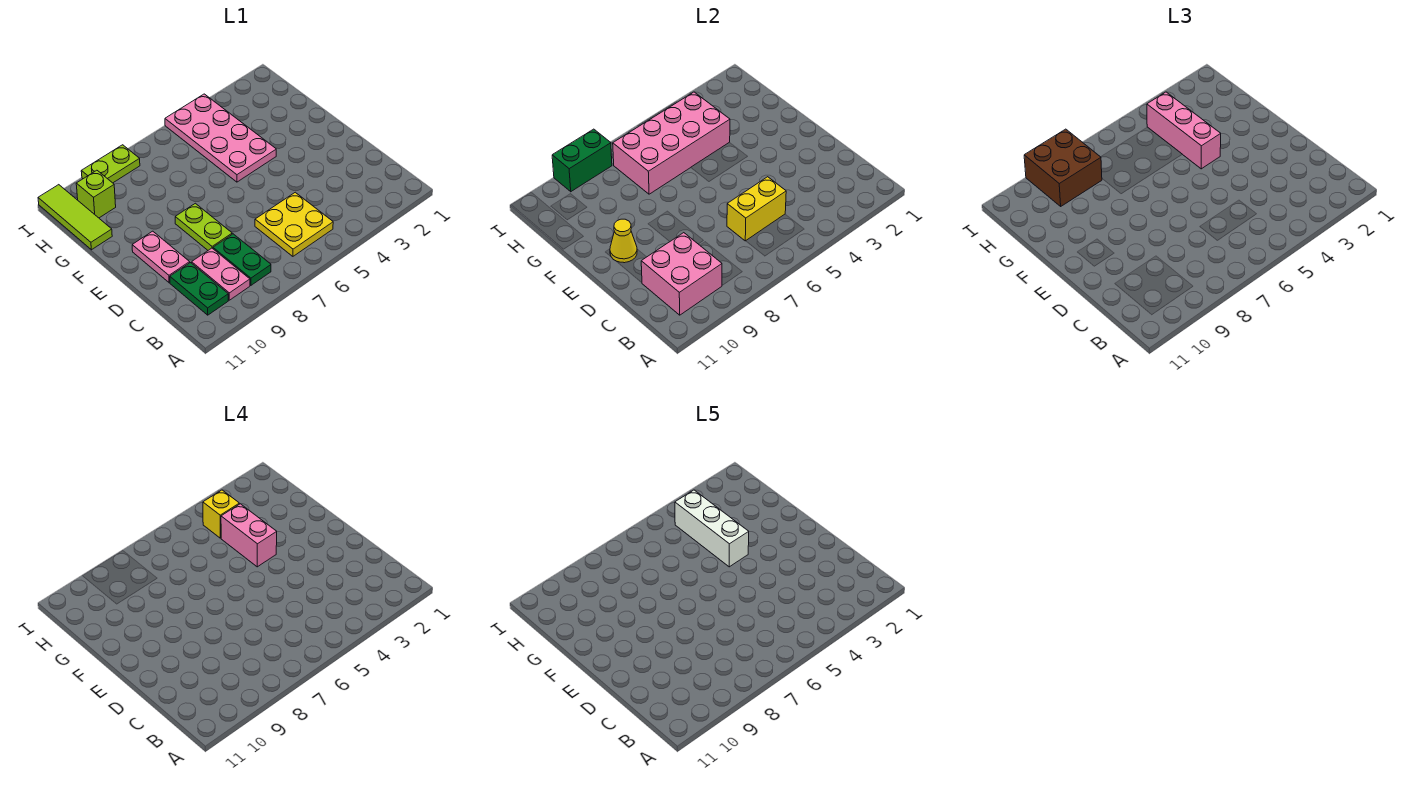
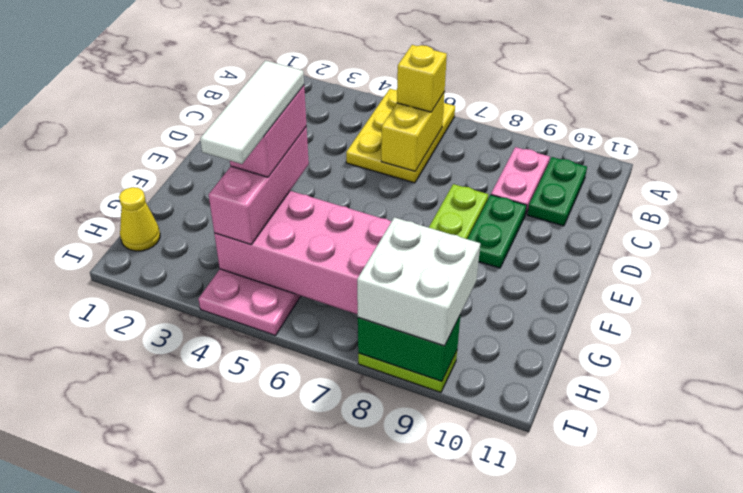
yellow plate B5:C6 level 1 -> yellow plate A5:C6 level 1
green plate B8:C8 level 1 -> green plate D9:E9 level 1
pink brick B9:C10 level 2 -> none
yellow brick C5:C6 level 2 -> yellow brick B6:C6 level 2
pink plate D10:E10 level 1 -> none
yellow cone E10 level 2 -> yellow cone H1 level 1
white brick F4:H4 level 5 -> white tile F4:H4 level 5
lime tile G11:I11 level 1 -> none
yellow brick H4 level 4 -> yellow brick B6 level 3
brown brick H8:I9 level 3 -> white brick H8:I9 level 3
lime brick H10 level 1 -> none

